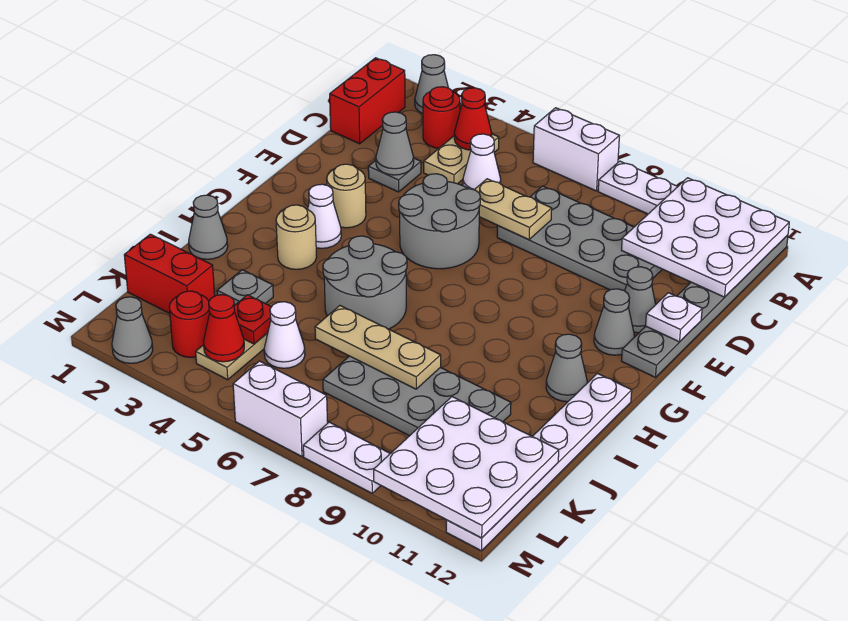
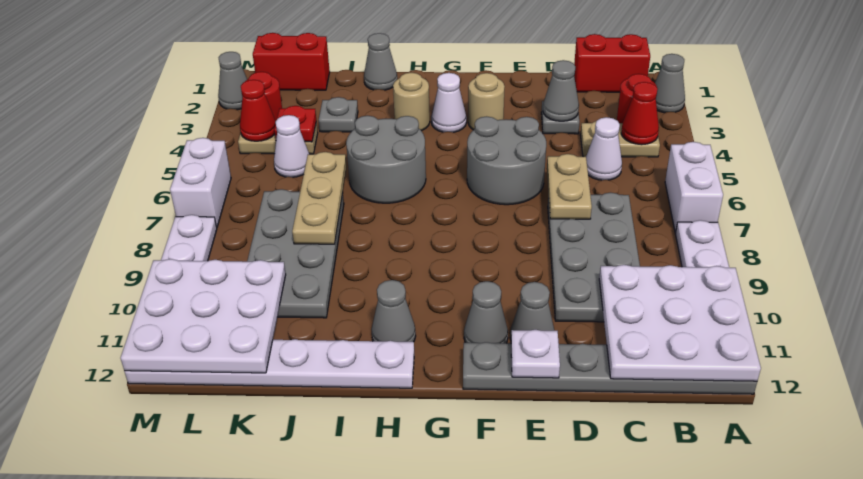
red brick K1:K2 level 1 -> red brick K1:L1 level 1

